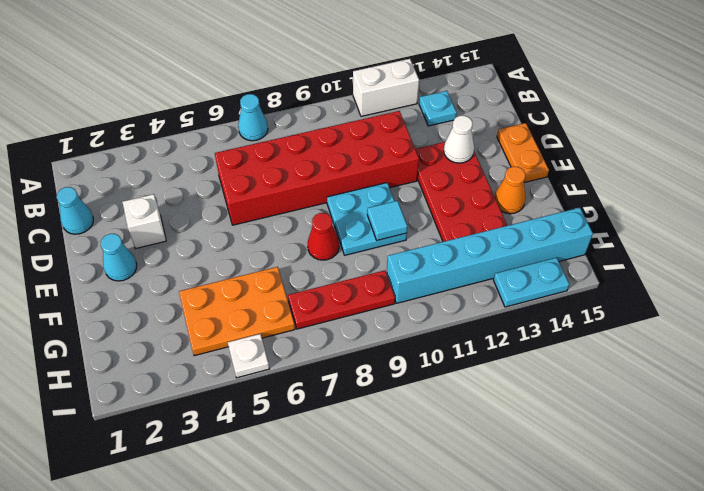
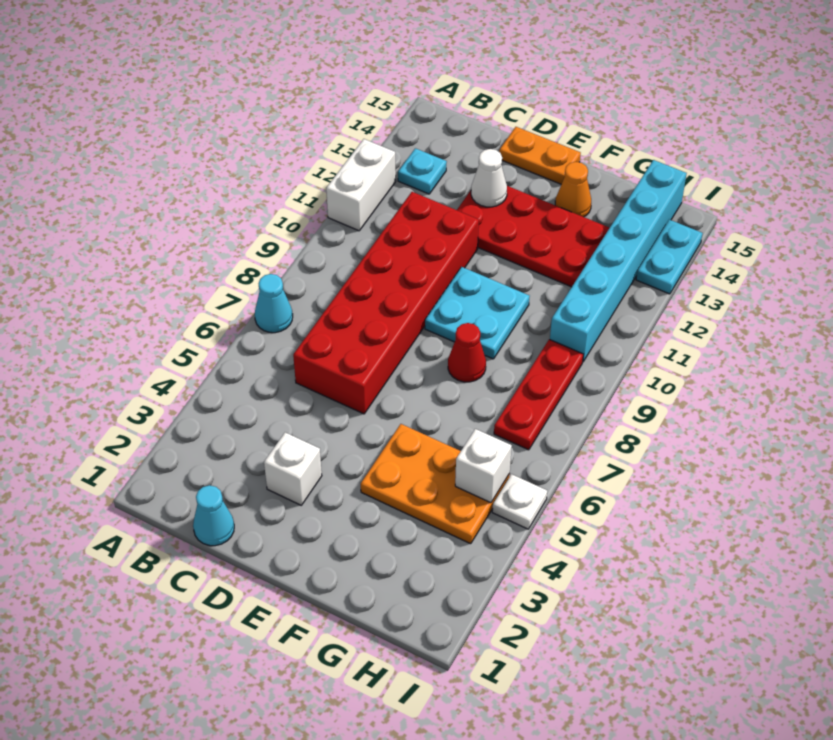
cyan cone E2 level 1 -> none
cyan tile F10 level 2 -> none
orange plate G4:H6 level 1 -> orange plate F4:H5 level 1
none -> white brick H5 level 2

